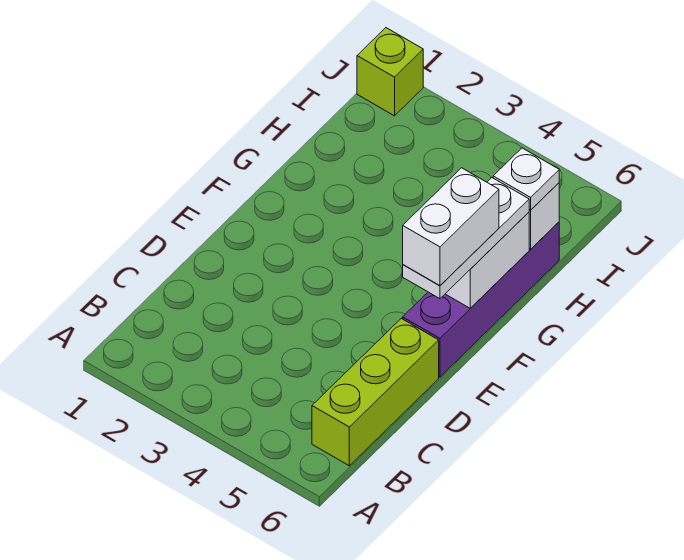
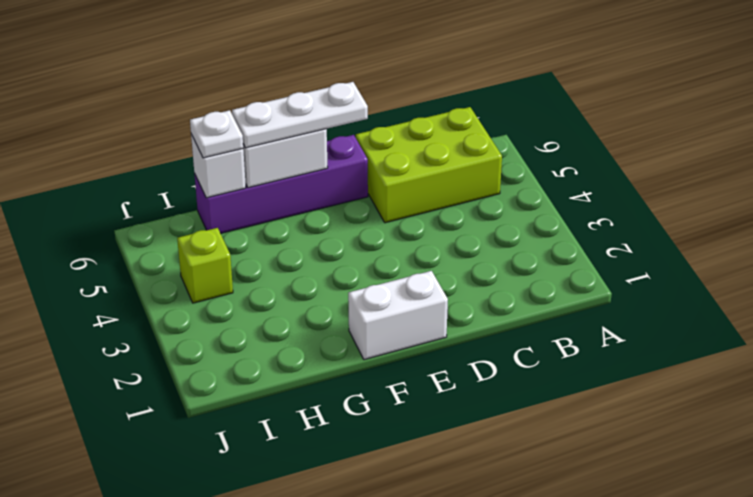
lime brick B6:D6 level 1 -> lime brick B5:D6 level 1
white brick E6:F6 level 4 -> white brick E1:F1 level 1
lime brick J1 level 1 -> lime brick I4 level 1

